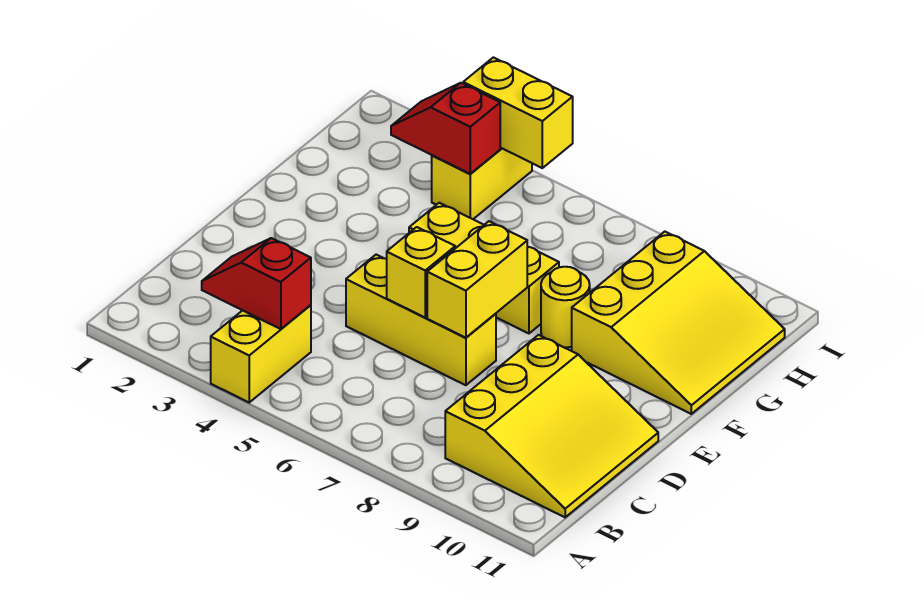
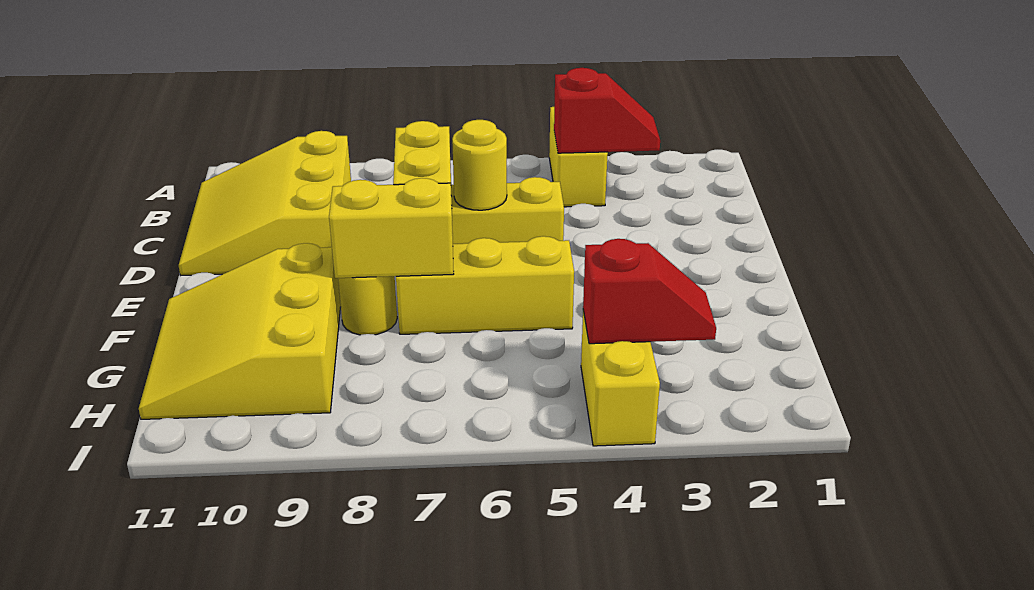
yellow brick D6 level 2 -> yellow round brick D6 level 2
yellow brick I4:I5 level 2 -> yellow brick F7:F8 level 2

